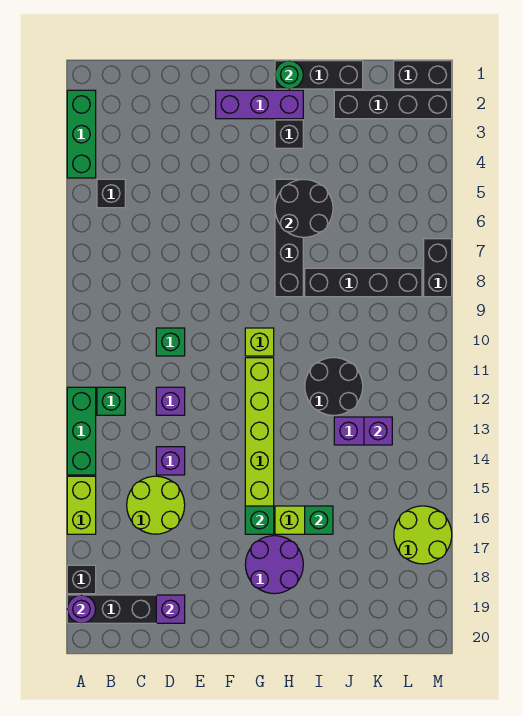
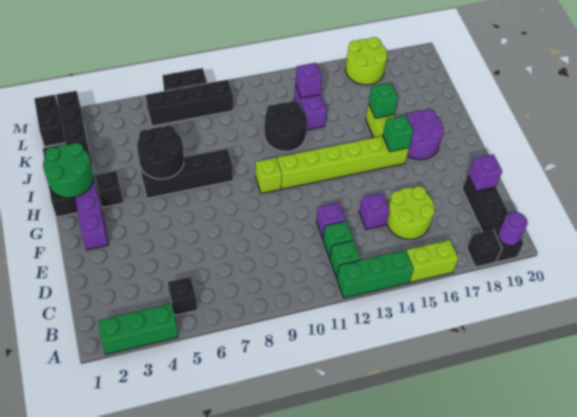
green brick D10 level 1 -> green brick C12 level 1
green round brick H1 level 2 -> green round brick H1:I2 level 2
black brick I8:L8 level 1 -> black brick L6:L9 level 1

